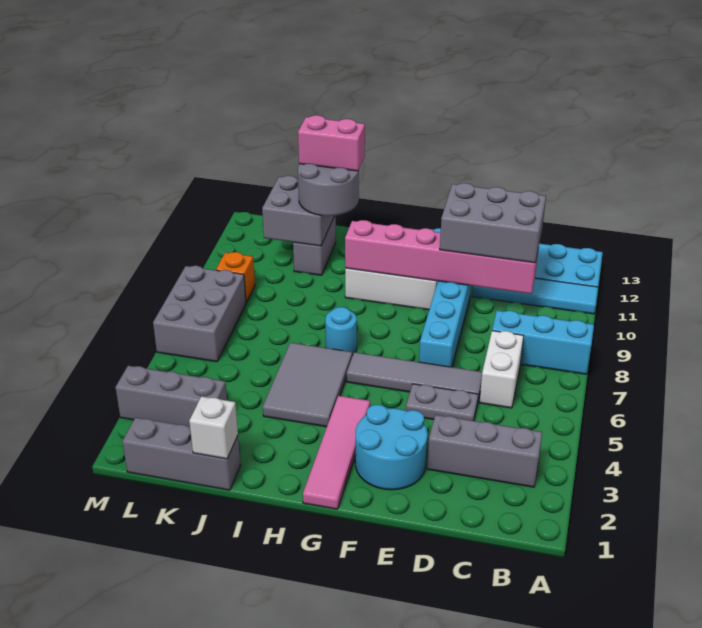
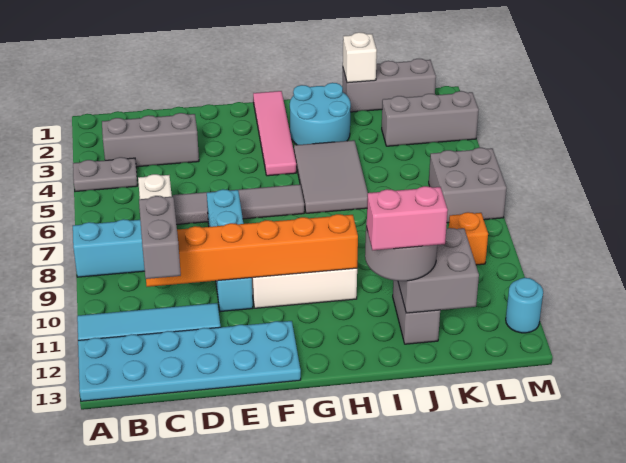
pink brick C10:H10 level 2 -> orange brick C10:H10 level 2
grey brick C10:E11 level 3 -> grey brick C10:C11 level 3
grey plate D5:E5 level 1 -> grey plate A4:B4 level 1
cyan round brick E2:F3 level 1 -> cyan round brick H2:I3 level 1
cyan round brick H7 level 1 -> cyan round brick M12 level 1
grey brick L6:M8 level 1 -> grey brick L6:M7 level 1

